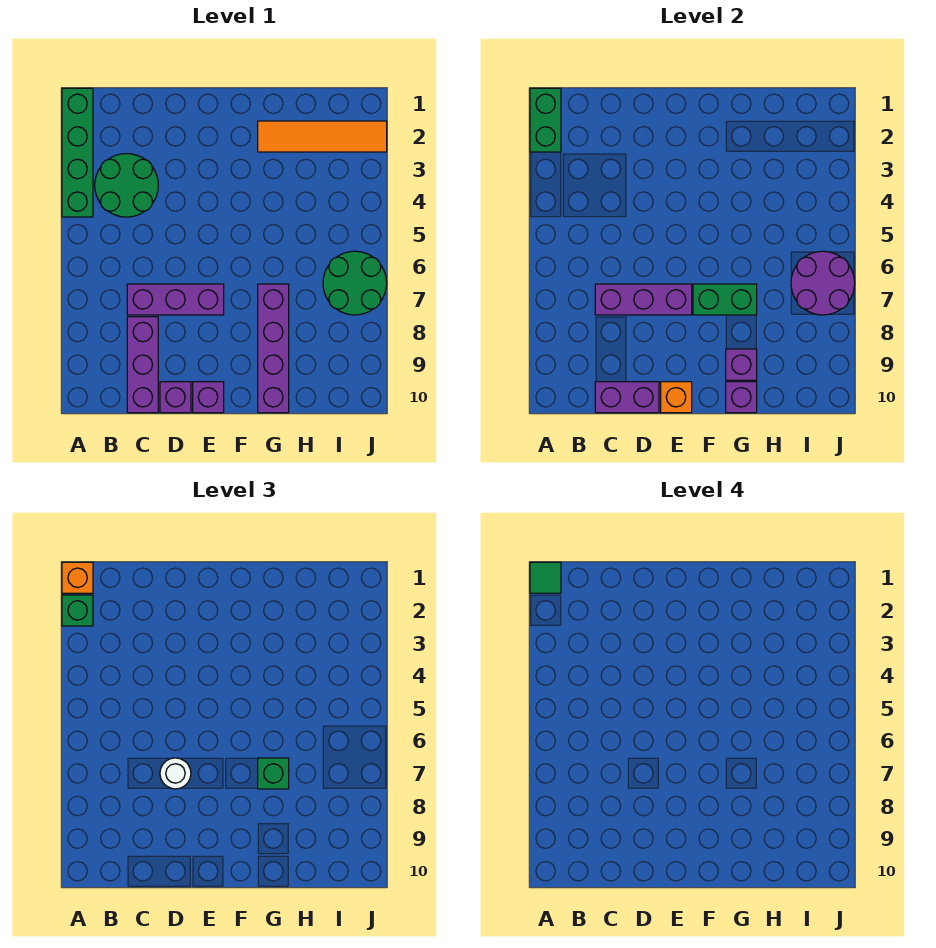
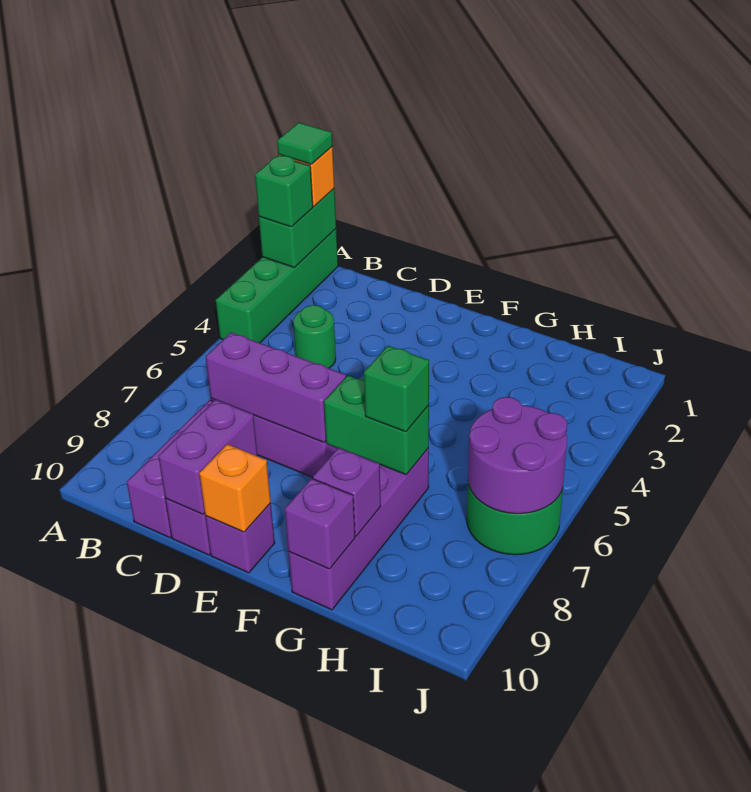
green round brick B3:C4 level 1 -> green round brick C4 level 1
purple brick C10:D10 level 2 -> purple brick D9:D10 level 2
white round brick D7 level 3 -> none
orange tile G2:J2 level 1 -> none

